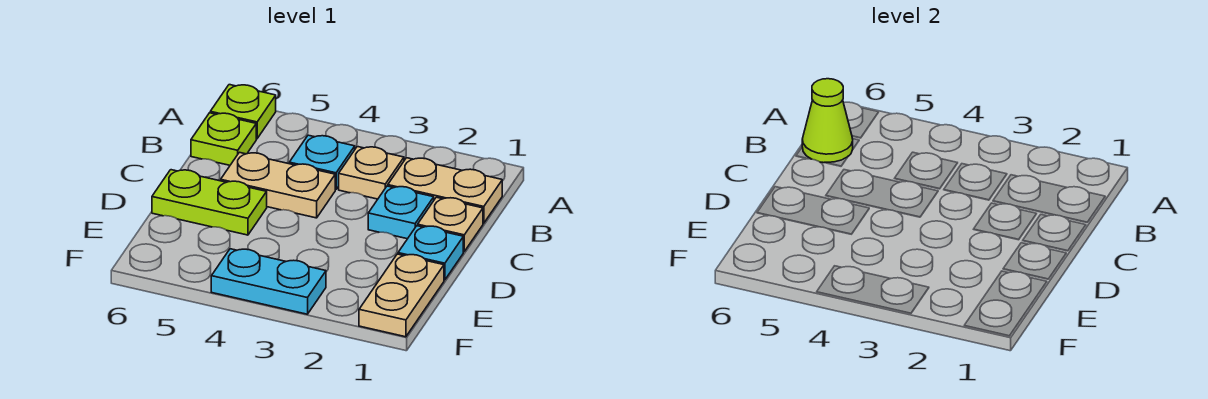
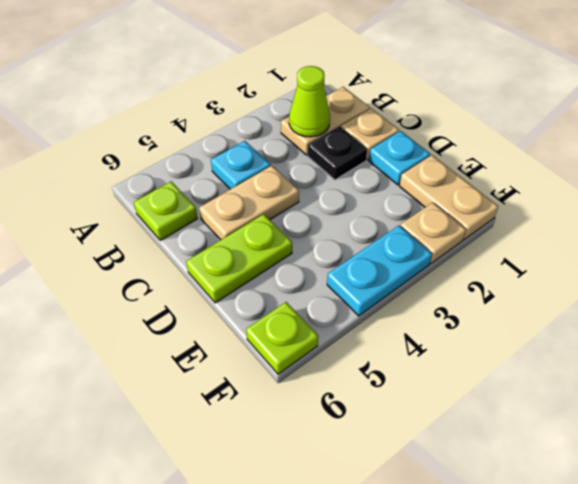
lime plate A6 level 1 -> lime plate F6 level 1
tan plate B3 level 1 -> tan plate F2 level 1
lime cone B6 level 2 -> lime cone B2 level 2
cyan plate C2 level 1 -> black plate C2 level 1

